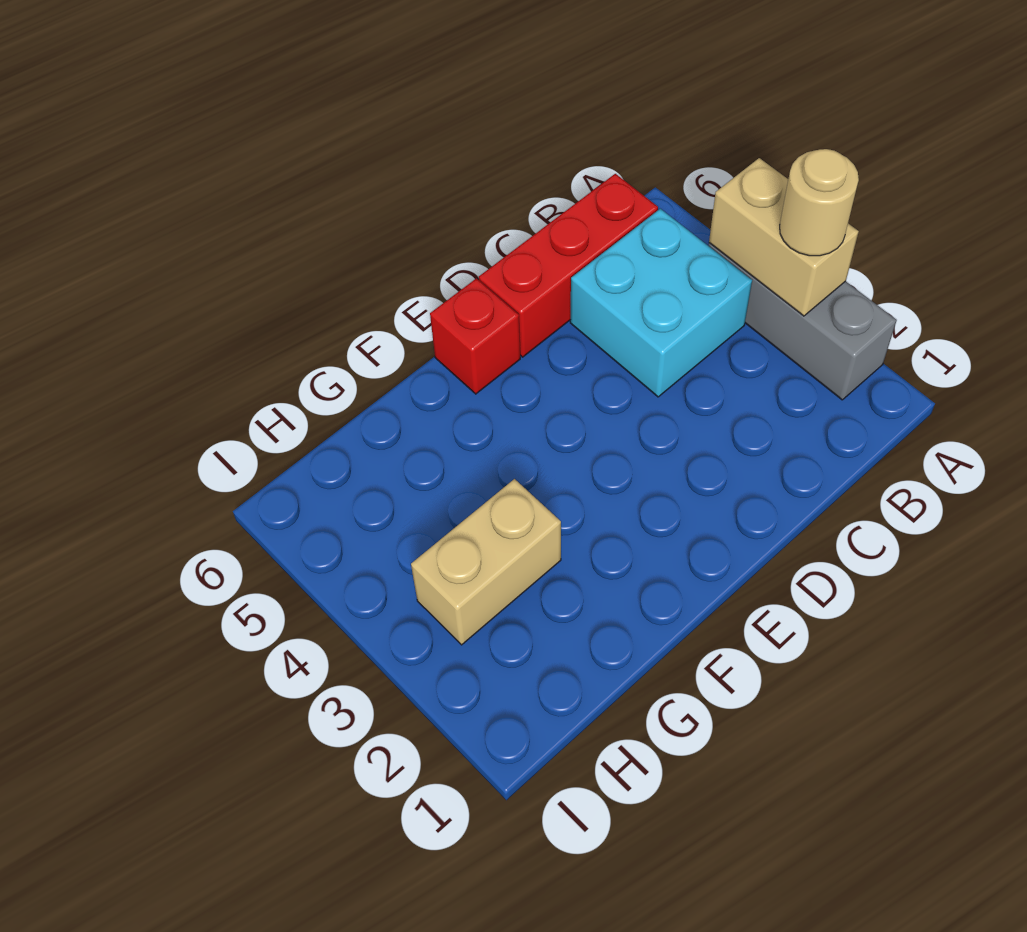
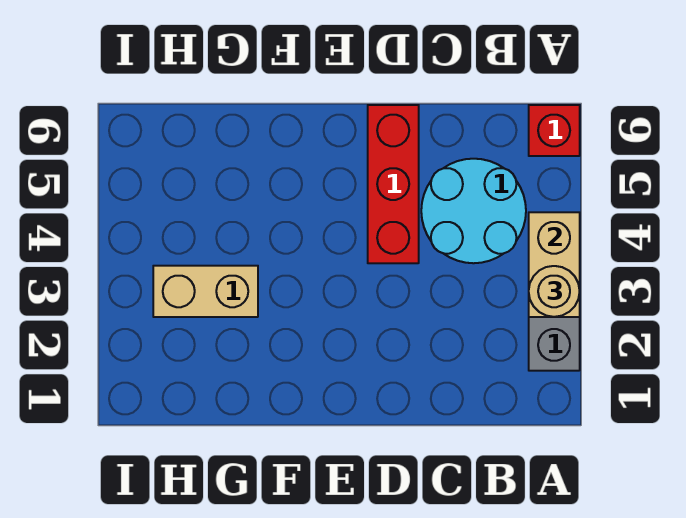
cyan brick B4:C5 level 1 -> cyan round brick B4:C5 level 1
red brick B6:D6 level 1 -> red brick D4:D6 level 1
red brick E6 level 1 -> red brick A6 level 1

